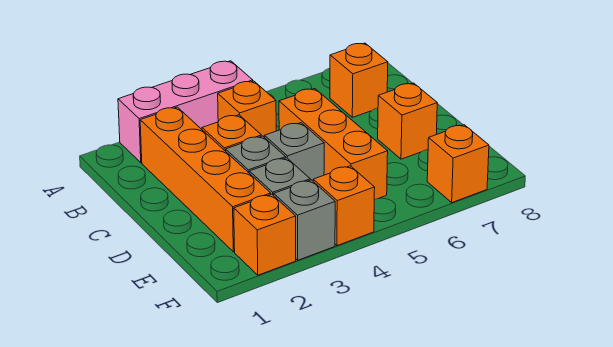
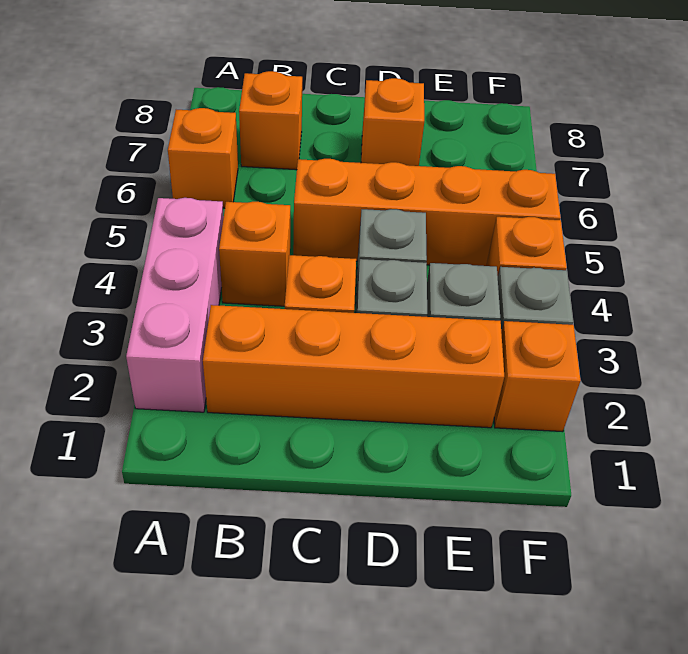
orange brick C5:E5 level 1 -> orange brick C5:F5 level 1
orange brick F7 level 1 -> orange brick A6 level 1

